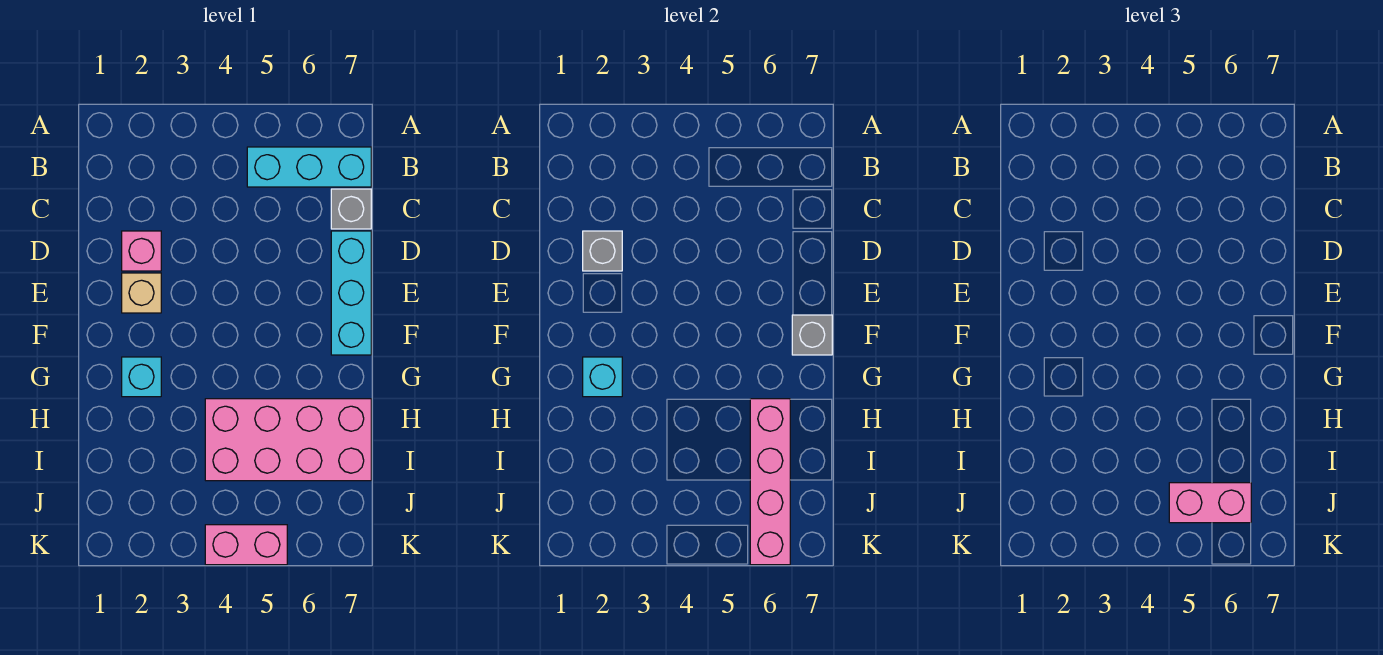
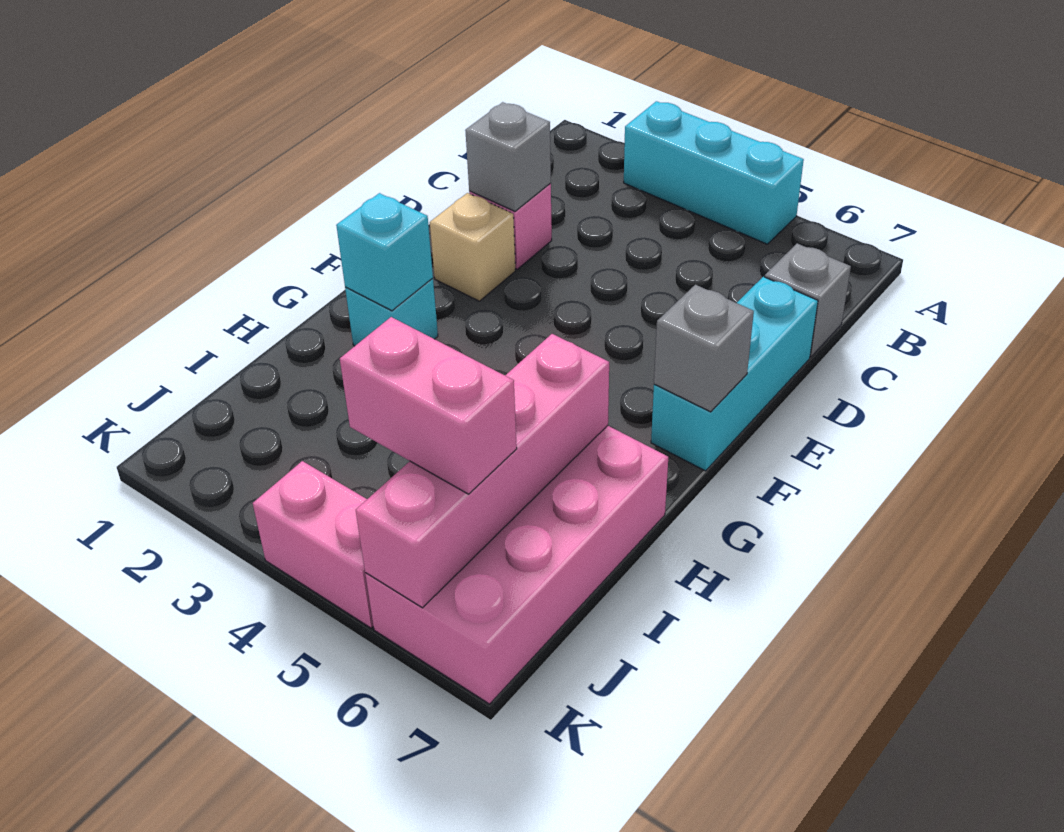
cyan brick B5:B7 level 1 -> cyan brick A3:A5 level 1
pink brick H4:I7 level 1 -> pink brick H6:K7 level 1

